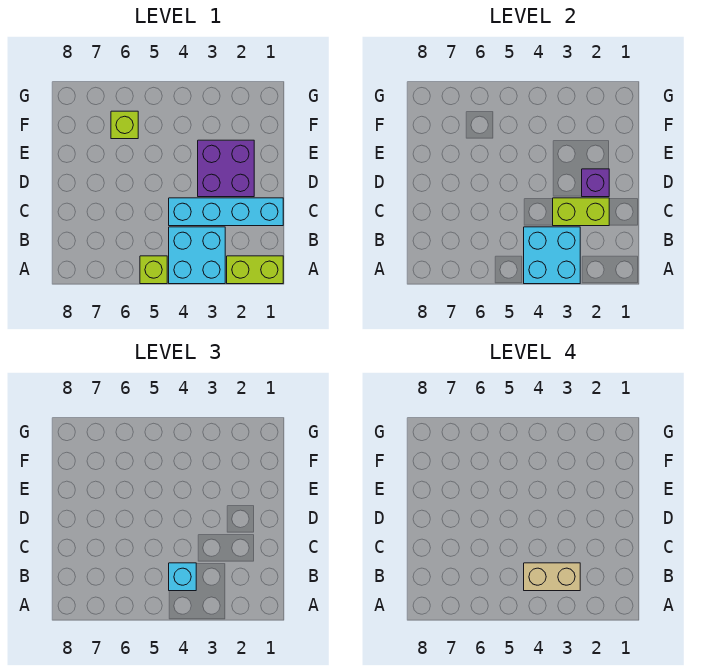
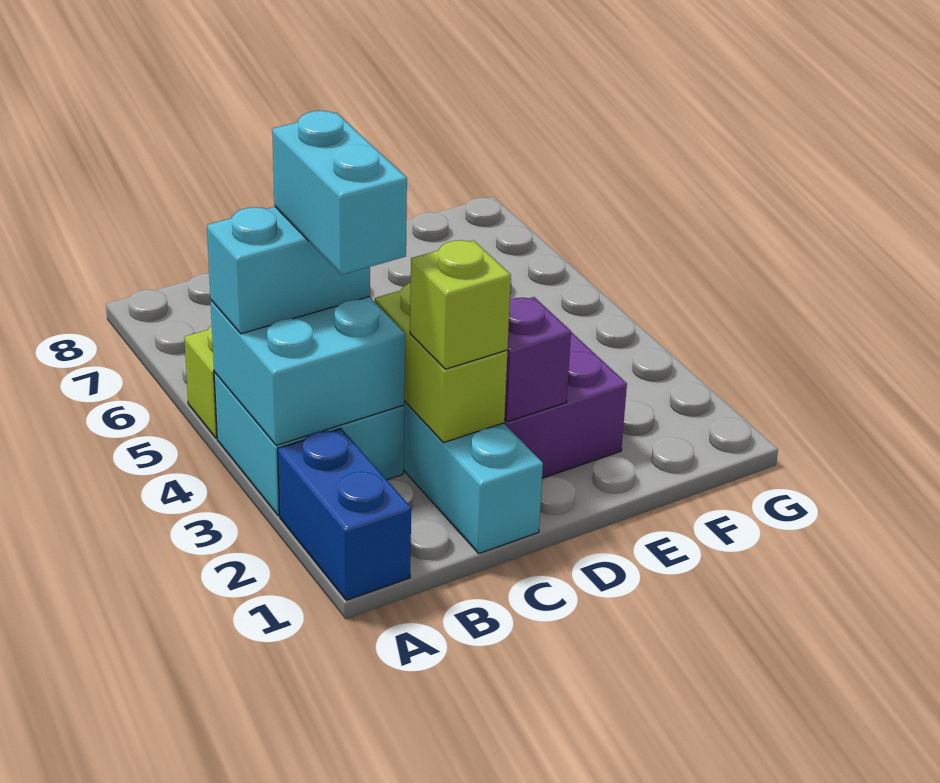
lime brick A1:A2 level 1 -> blue brick A1:A2 level 1
tan brick B3:B4 level 4 -> cyan brick B3:B4 level 4
cyan brick B4 level 3 -> cyan brick A4:B4 level 3
lime brick F6 level 1 -> lime brick C2 level 3

